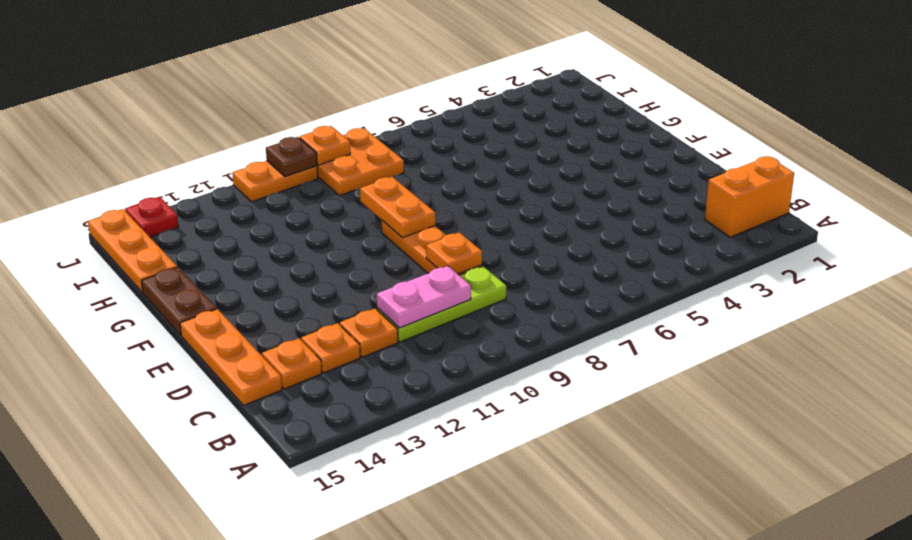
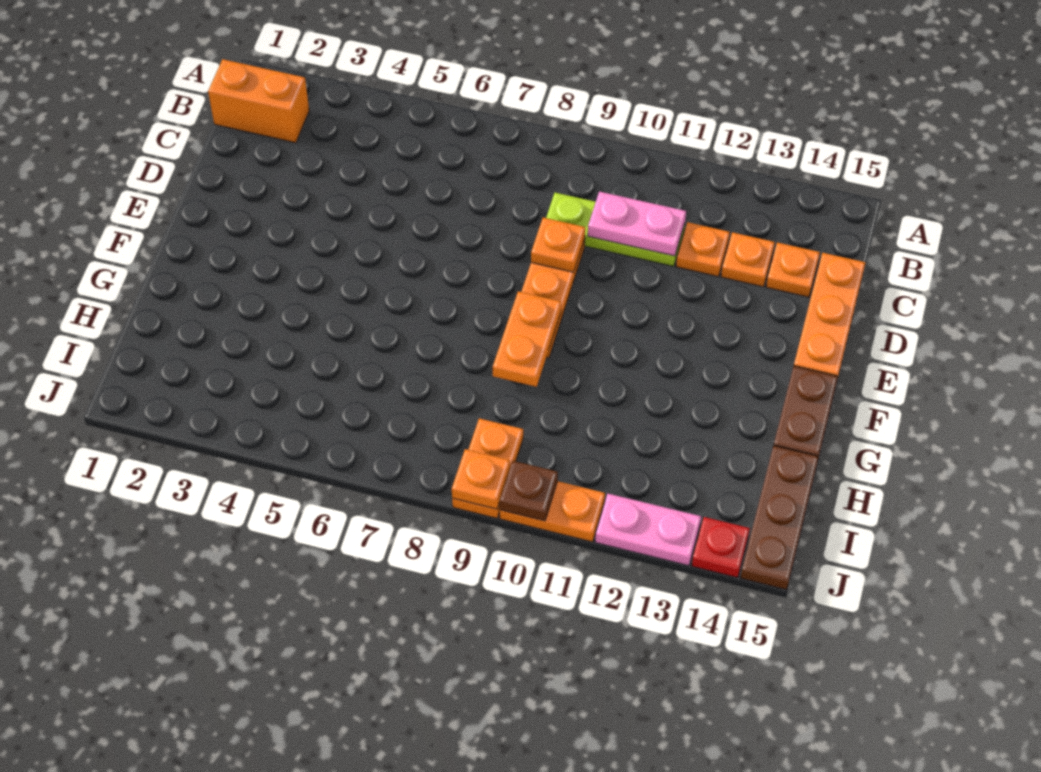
orange plate H15:J15 level 1 -> brown plate H15:J15 level 1
orange plate I8:J9 level 1 -> orange plate I9:J9 level 1
none -> pink plate J12:J13 level 1

